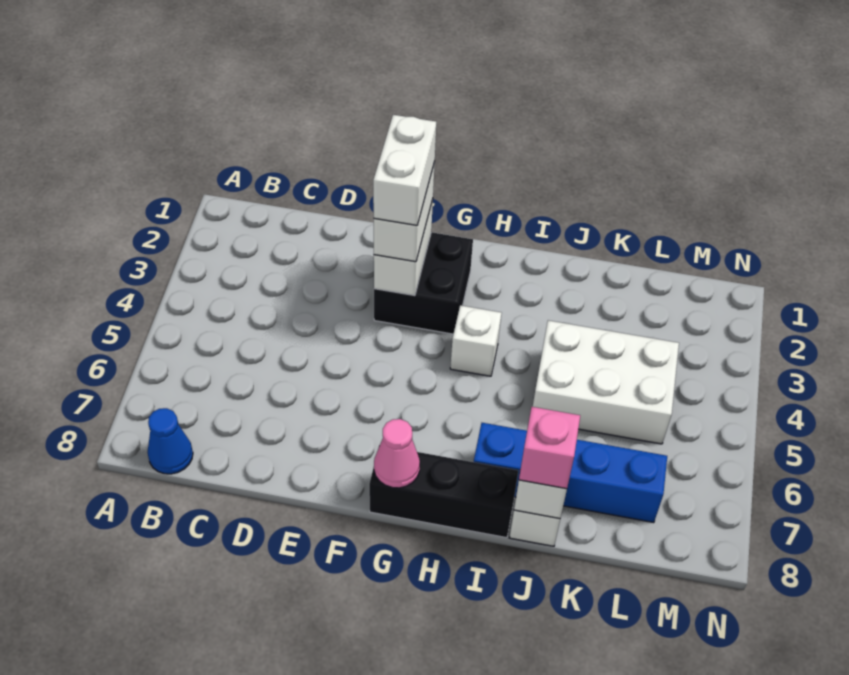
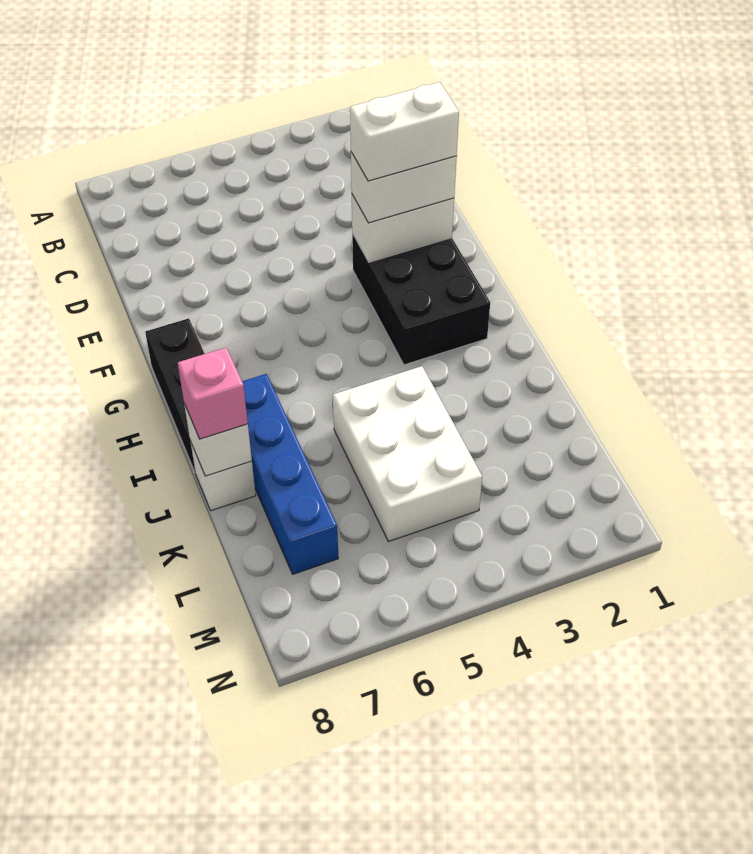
blue cone B8 level 1 -> none
black brick F2:G3 level 1 -> black brick F2:H3 level 1
pink cone G8 level 2 -> none
white brick H4 level 1 -> none

